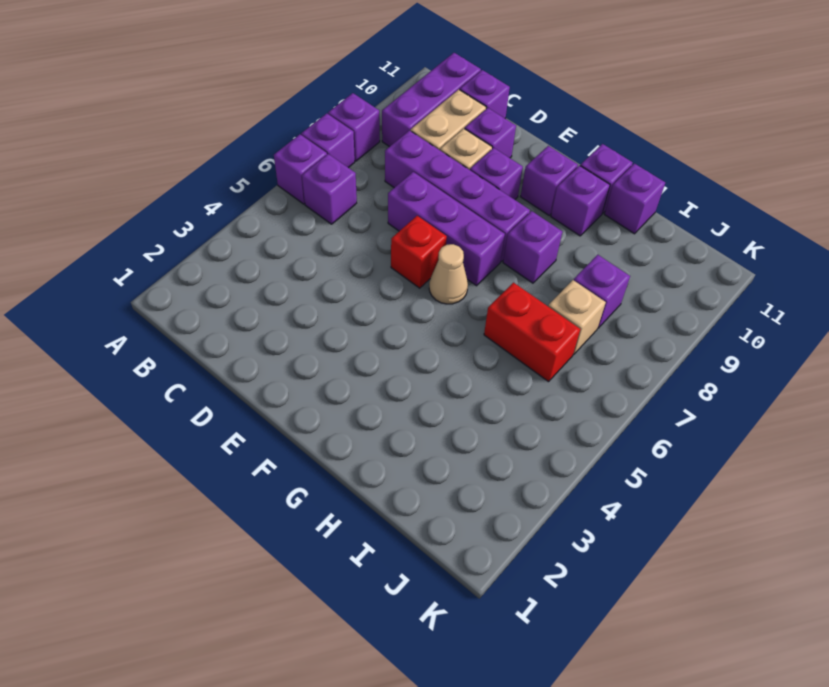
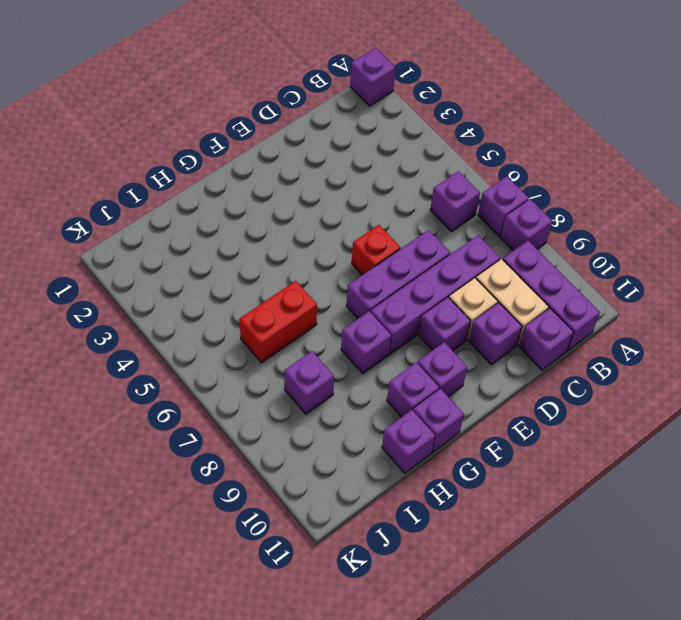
purple brick A6 level 1 -> purple brick A1 level 1
tan cone F6 level 1 -> none
tan brick I7 level 1 -> none

